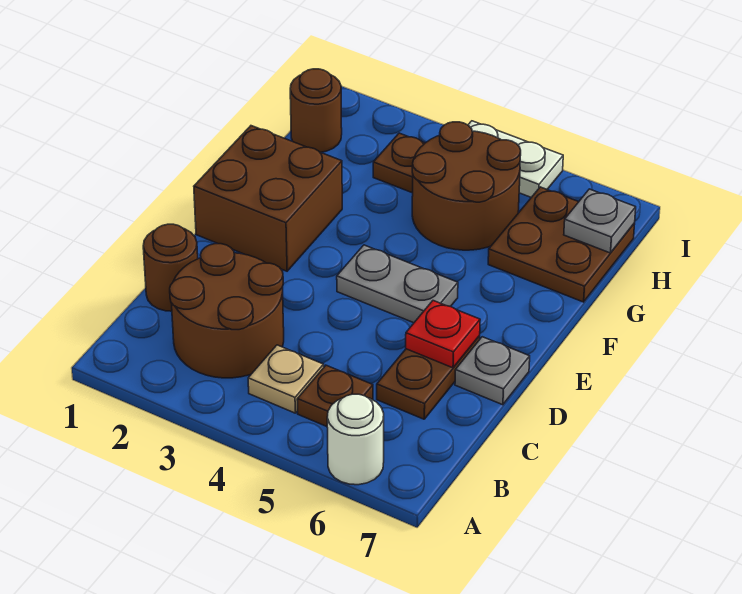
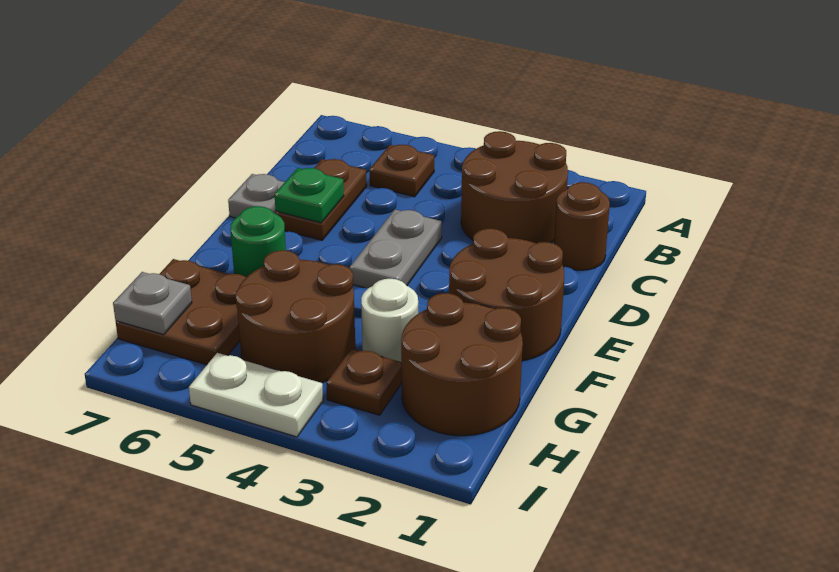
white round brick A6 level 1 -> white round brick G3 level 1
tan plate B4 level 1 -> none
red plate D6 level 2 -> green plate D6 level 2
brown brick E1:F2 level 1 -> brown round brick E1:F2 level 1
grey plate E4:E5 level 1 -> grey plate D4:E4 level 1
none -> green round brick F6 level 1
brown round brick H1 level 1 -> brown round brick G1:H2 level 1

